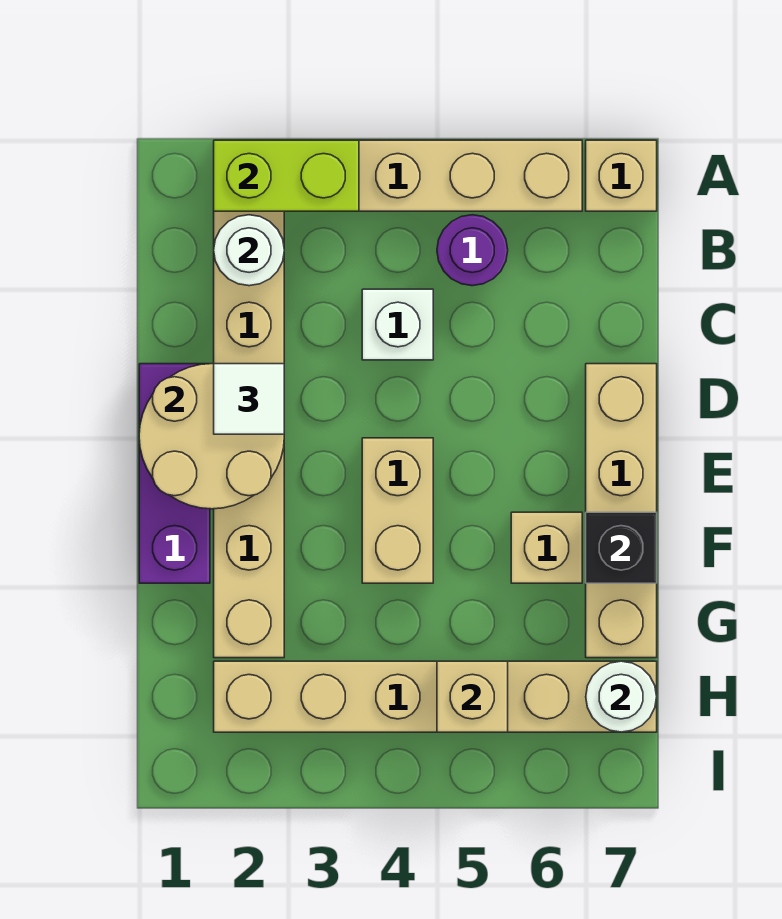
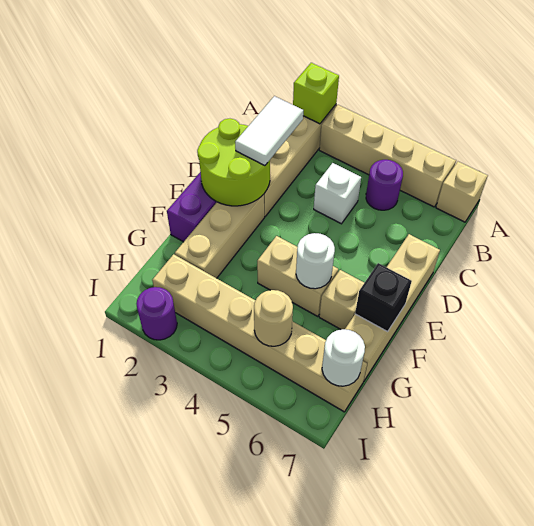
lime brick A2:A3 level 2 -> lime brick A2 level 2
white round brick B2 level 2 -> white round brick F5 level 2
tan round brick D1:E2 level 2 -> lime round brick D1:E2 level 2
white tile D2 level 3 -> white tile C2:D2 level 3
tan brick E4:F4 level 1 -> tan brick F4:F5 level 1
tan brick H5 level 2 -> tan round brick H5 level 2
none -> purple round brick I2 level 1

